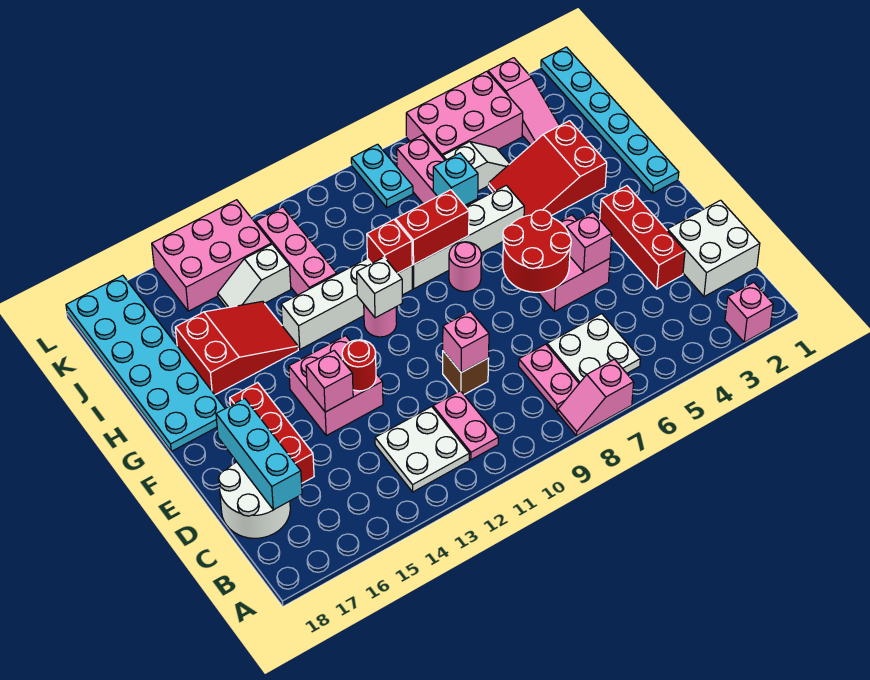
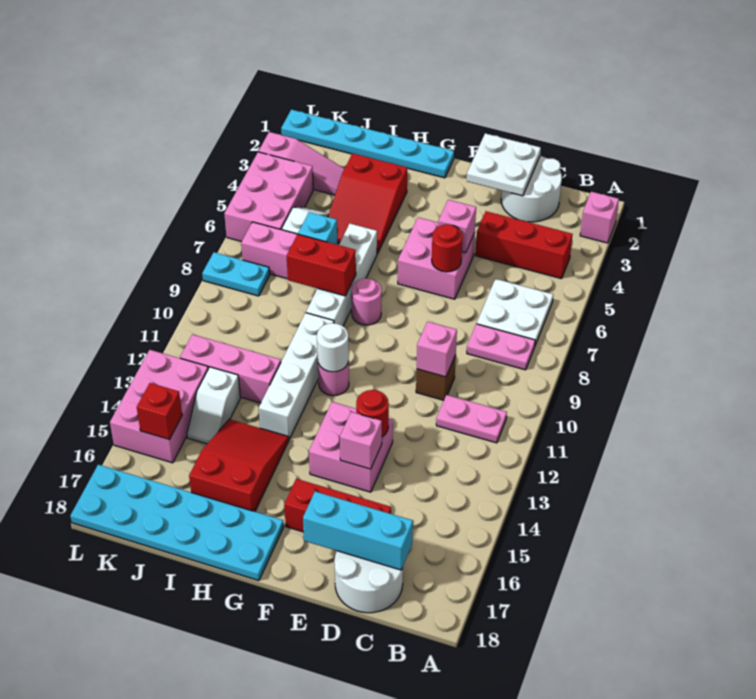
pink slope A7:A8 level 1 top 7 -> none
white plate B12:C13 level 1 -> white plate D1:E2 level 2
white brick C1:D2 level 1 -> white round brick C1:D2 level 1
red brick D3:F3 level 1 -> red brick B4:D4 level 1
red round brick E6:F7 level 2 -> red round brick E6 level 2
white brick G11 level 2 -> white round brick G11 level 2
red brick H8:H9 level 2 -> red brick H8:I8 level 2
red brick H10 level 2 -> red brick K15 level 2

